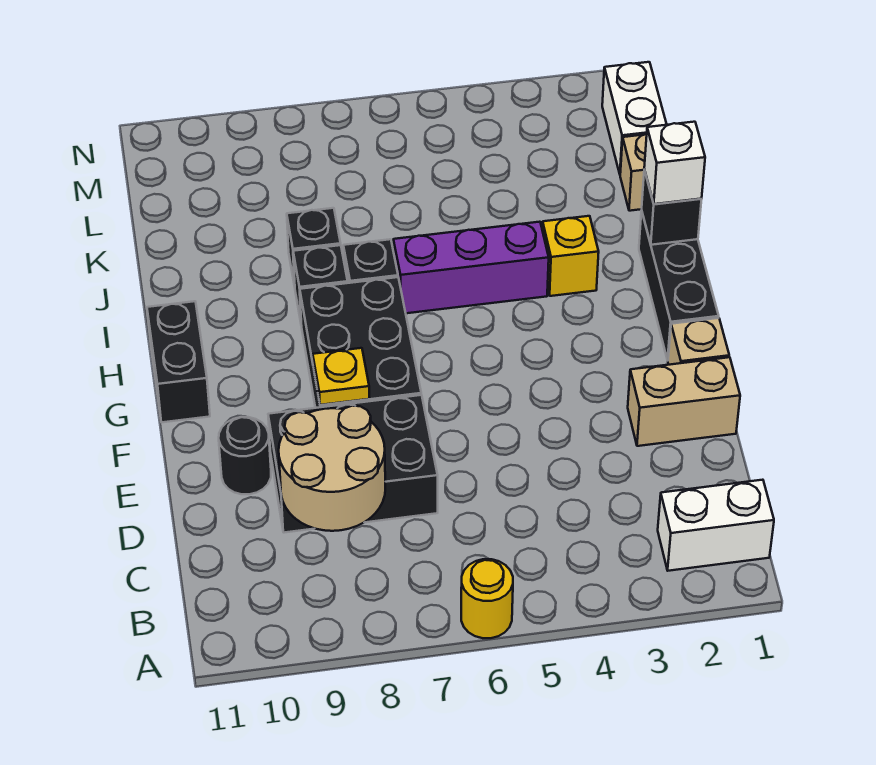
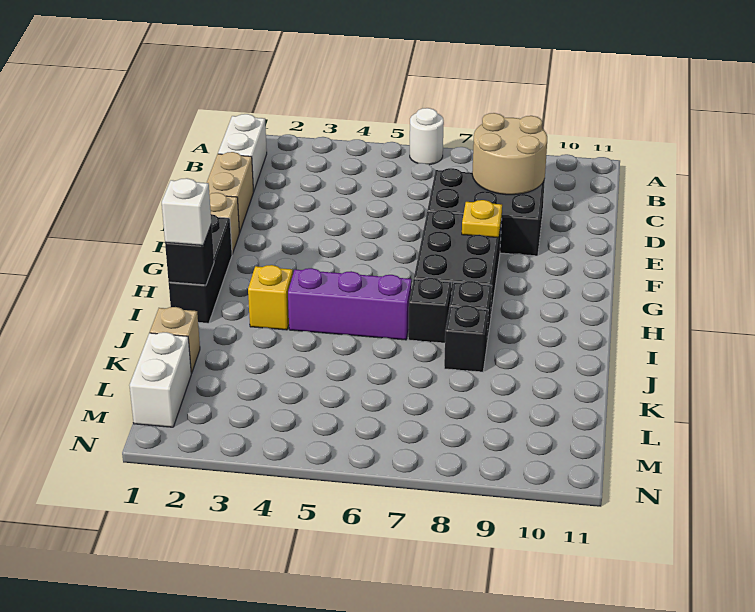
yellow round brick A6 level 1 -> white round brick A6 level 1
white brick B1:B2 level 1 -> white brick B1:C1 level 1
tan brick E1:E2 level 1 -> tan brick D1:E1 level 1
black round brick E10 level 1 -> none
black brick G11:H11 level 1 -> none

